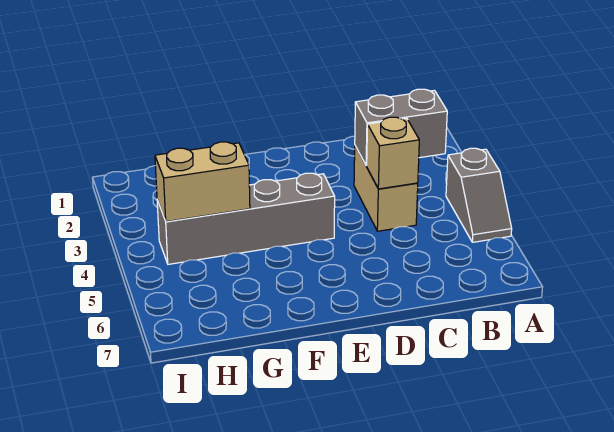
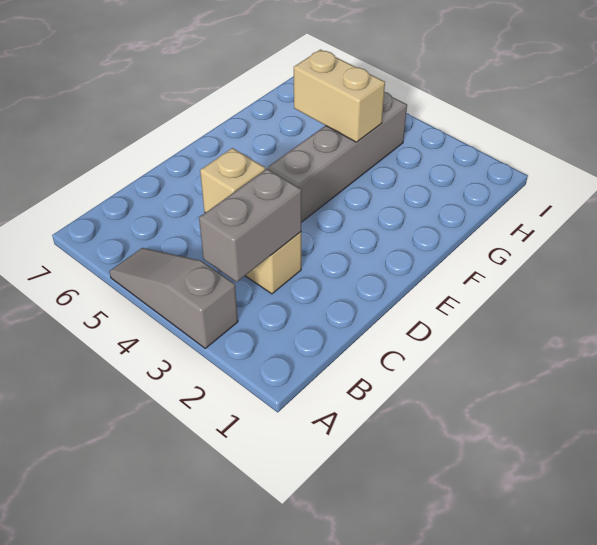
grey slope A4:A5 level 1 top 4 -> grey slope A3:A5 level 1 top 3
tan brick G4:H4 level 2 -> tan brick G4:G5 level 2

